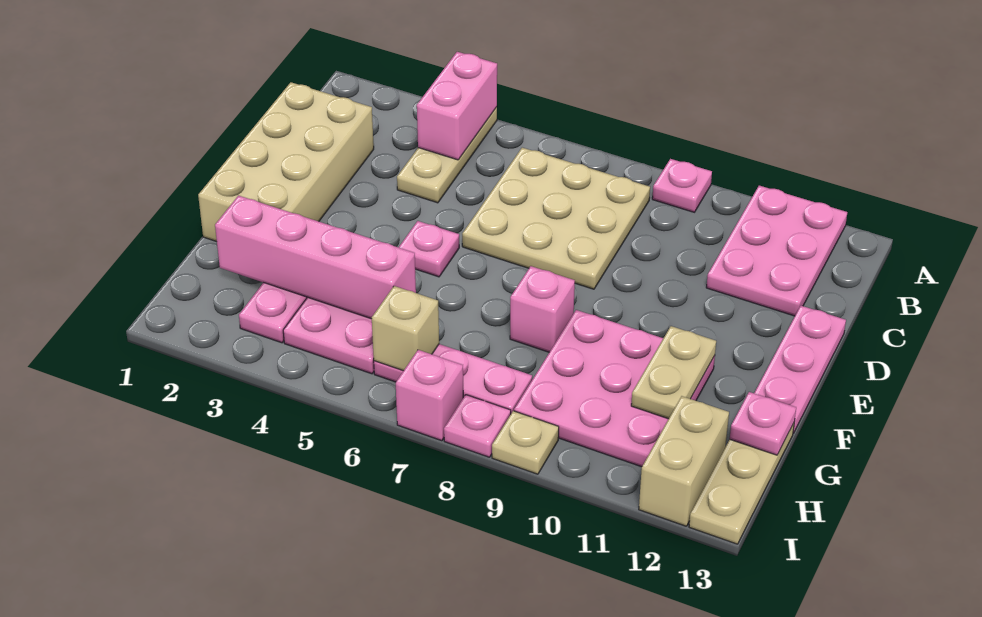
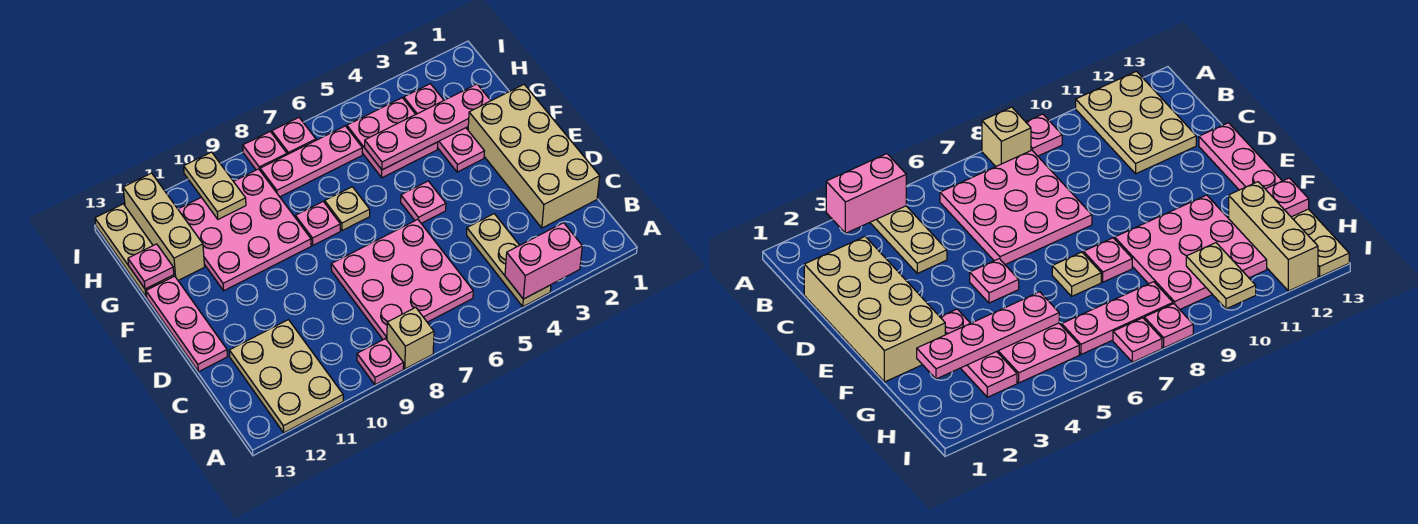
pink brick A4:B4 level 2 -> pink brick A3:A4 level 2
pink plate A11:C12 level 1 -> tan plate A11:C12 level 1
tan plate B6:D8 level 1 -> pink plate B6:D8 level 1
pink brick F8 level 1 -> pink plate F8 level 1
tan plate F11:G11 level 2 -> tan plate H10:I10 level 2
pink brick G2:G5 level 2 -> pink plate G2:G5 level 2
tan brick H6 level 2 -> tan brick A8 level 1
tan brick H12:I12 level 1 -> tan brick G12:I12 level 1
pink brick I7 level 1 -> pink plate I7 level 1
tan plate I9 level 1 -> tan plate F7 level 1

